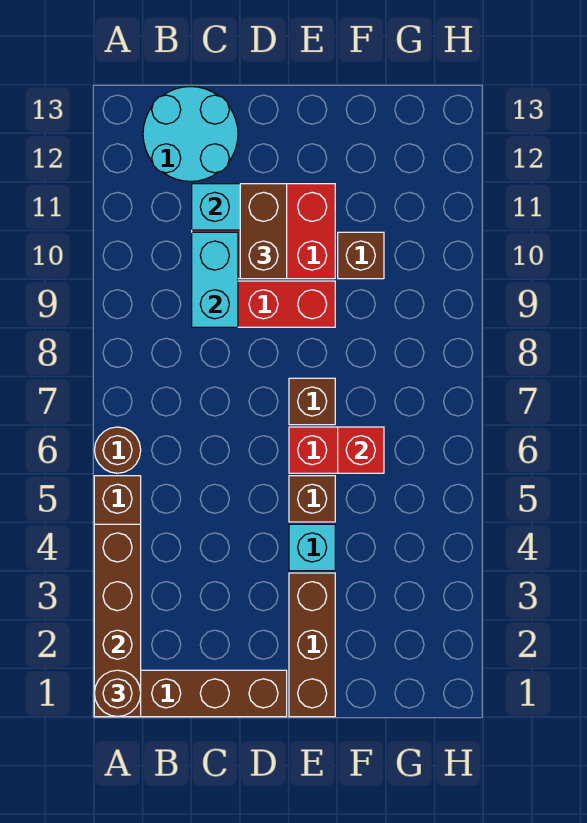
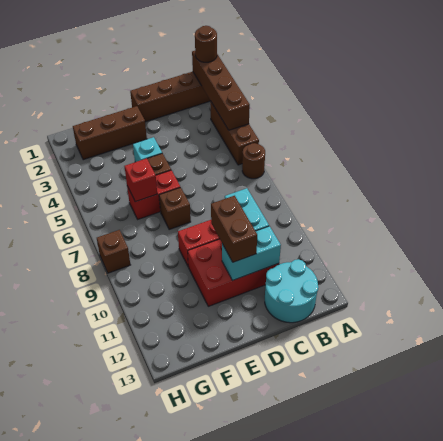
brown brick E1:E3 level 1 -> brown brick E2:G2 level 1
brown brick F10 level 1 -> brown brick H8 level 1

